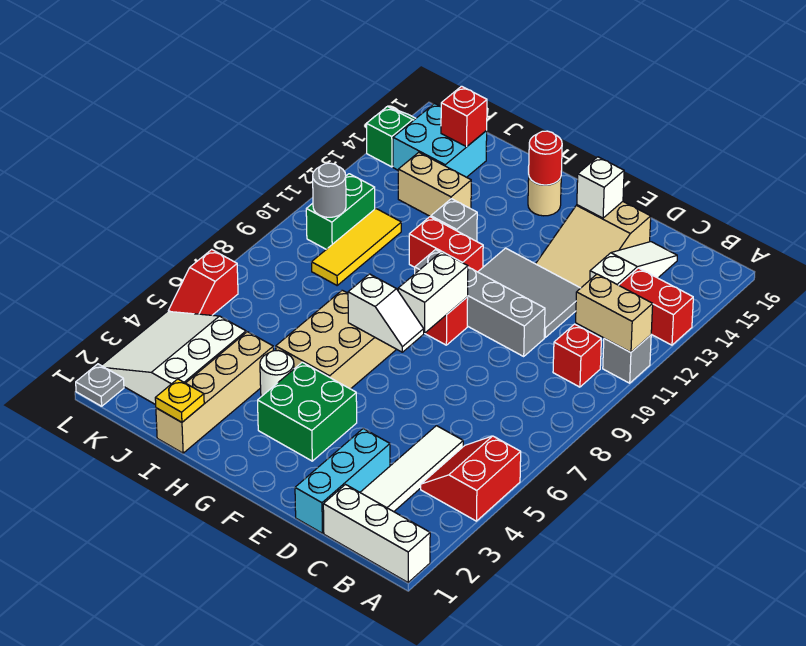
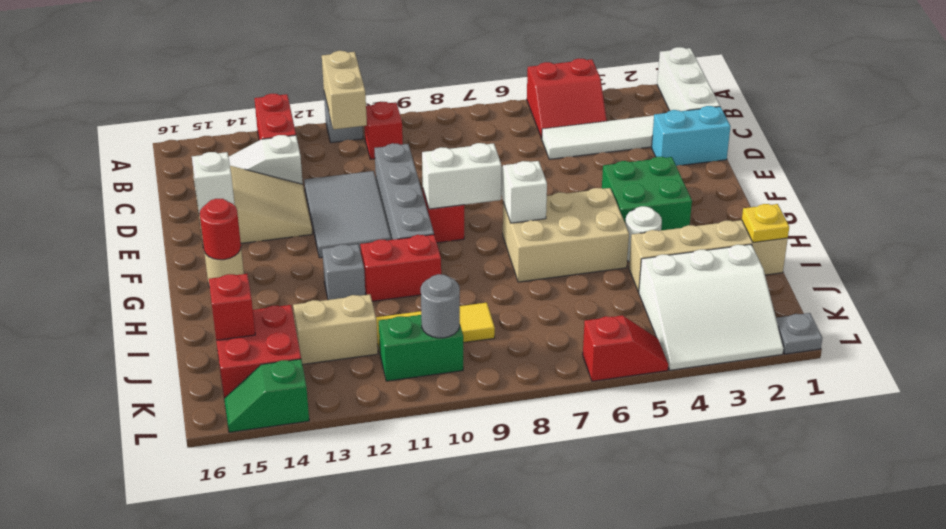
cyan brick D1:D3 level 1 -> cyan brick D1:D2 level 1
red brick G11:H11 level 1 -> red brick H10:H11 level 1
tan brick I13:J13 level 1 -> tan brick J12:J13 level 1
cyan brick J14:K15 level 1 -> red brick J14:K15 level 1

